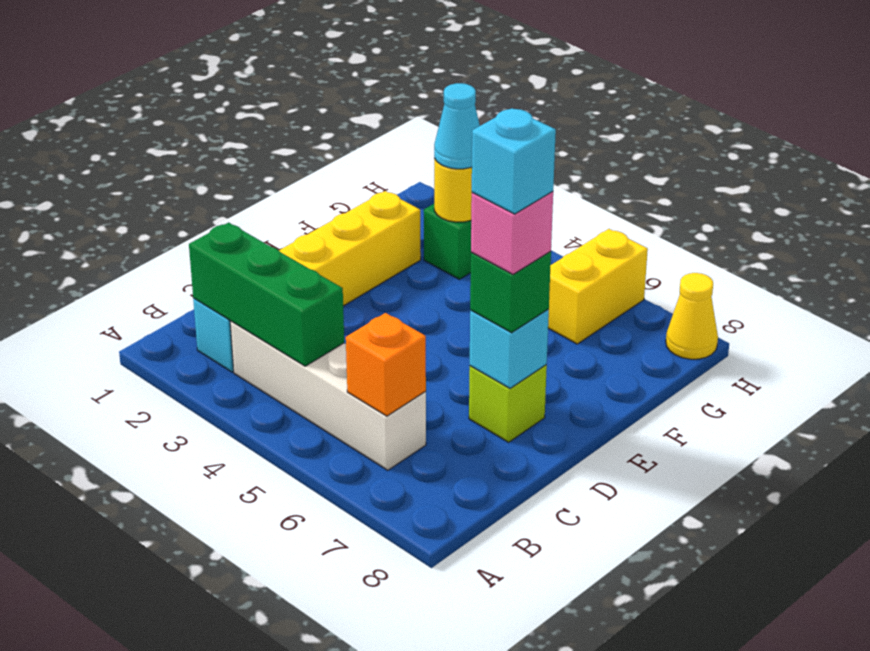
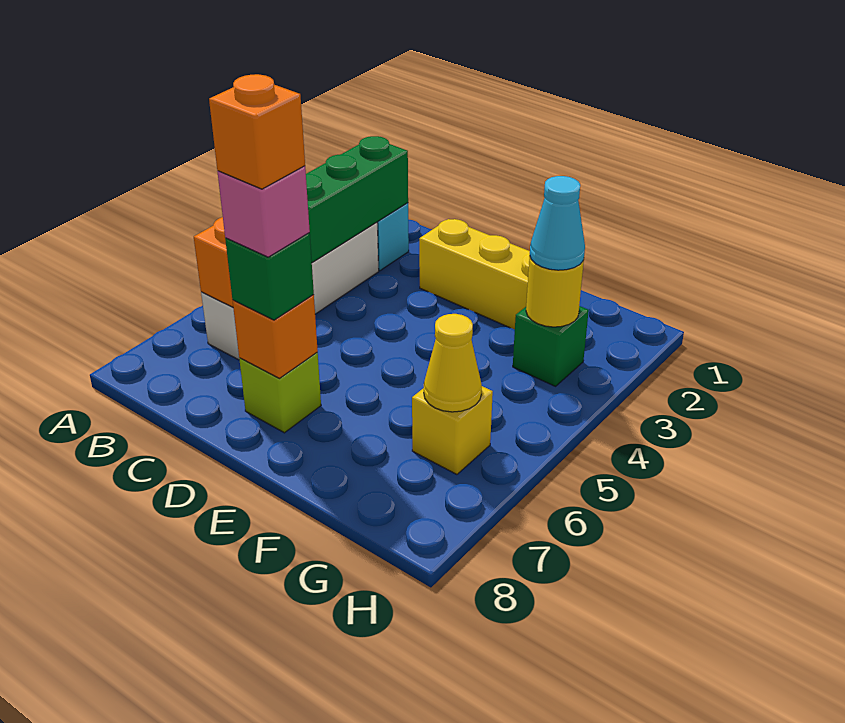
cyan brick D7 level 2 -> orange brick D7 level 2
cyan brick D7 level 5 -> orange brick D7 level 5
yellow brick G6:H6 level 1 -> yellow brick G6 level 1
yellow cone H8 level 1 -> yellow cone G6 level 2

